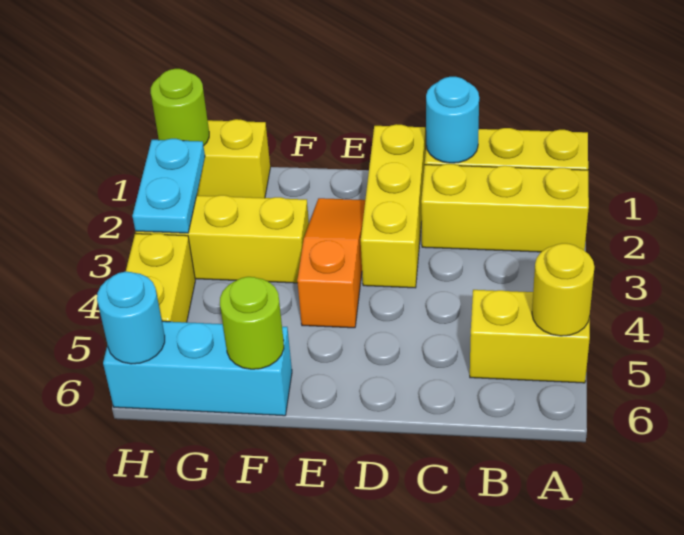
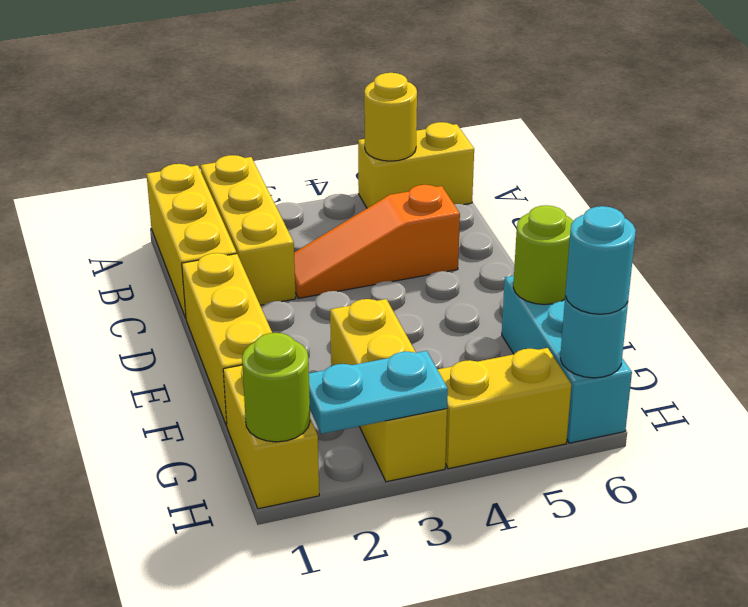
yellow brick A5:B5 level 1 -> yellow brick A5:A6 level 1
cyan round brick C1 level 2 -> cyan round brick H6 level 3
yellow brick D1:D3 level 1 -> yellow brick D1:F1 level 1
orange slope E2:E4 level 1 top 4 -> orange slope C3:C5 level 1 top 5

